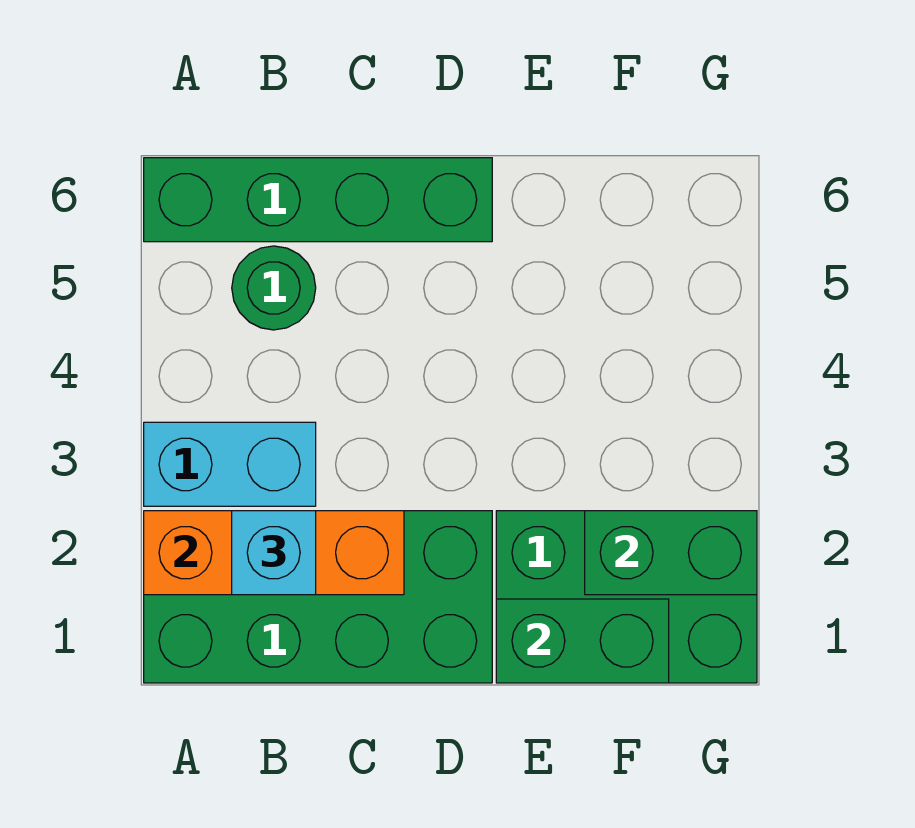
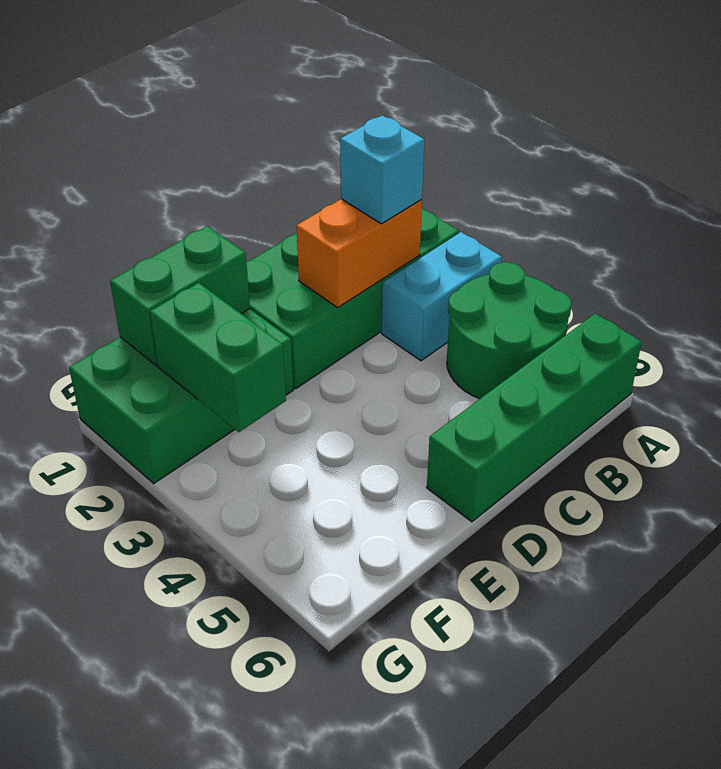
orange brick A2:C2 level 2 -> orange brick B2:C2 level 2
green round brick B5 level 1 -> green round brick A4:B5 level 1
green brick F2:G2 level 2 -> green brick F2:F3 level 2

